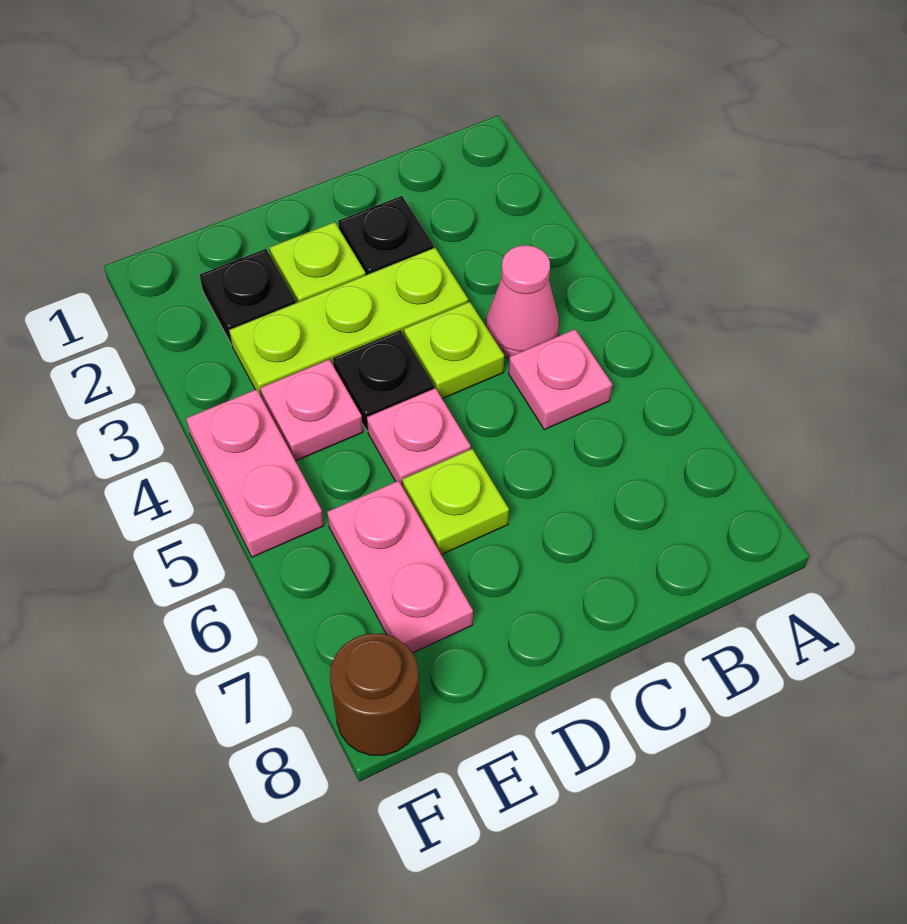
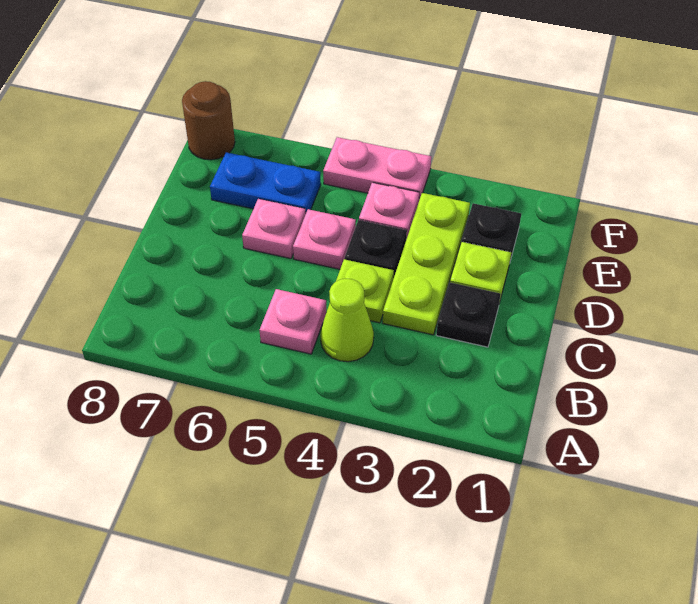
pink cone B4 level 1 -> lime cone B4 level 1
lime plate D6 level 1 -> pink plate D6 level 1
pink plate E6:E7 level 1 -> blue plate E6:E7 level 1

